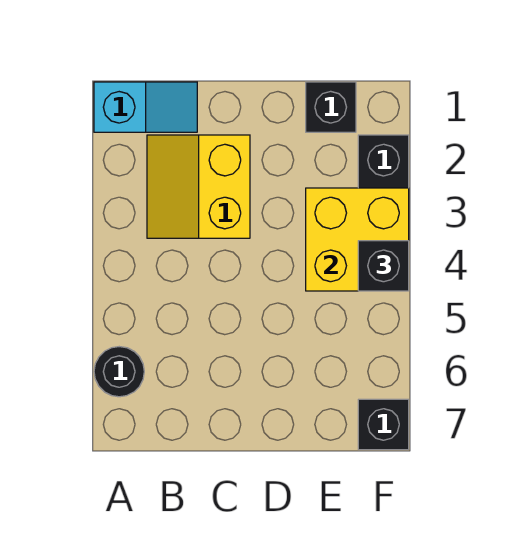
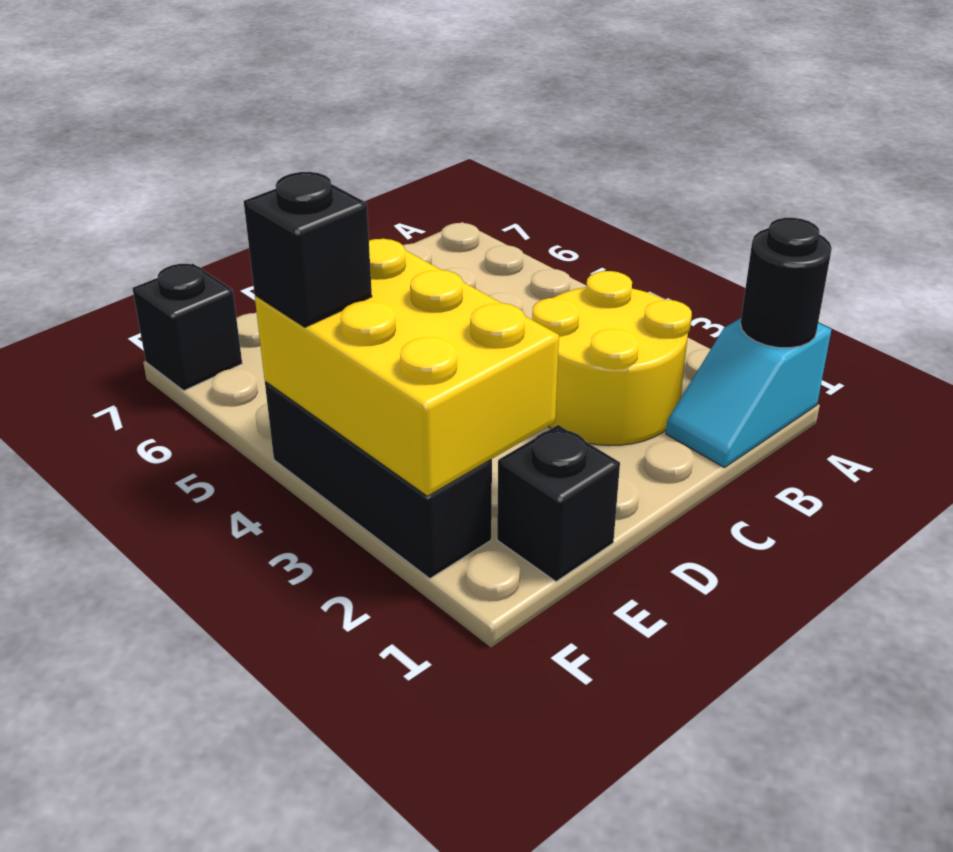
black round brick A6 level 1 -> black round brick A1 level 2
yellow slope B2:C3 level 1 top C -> yellow round brick B2:C3 level 1
yellow brick E3:F4 level 2 -> yellow brick E2:F4 level 2

